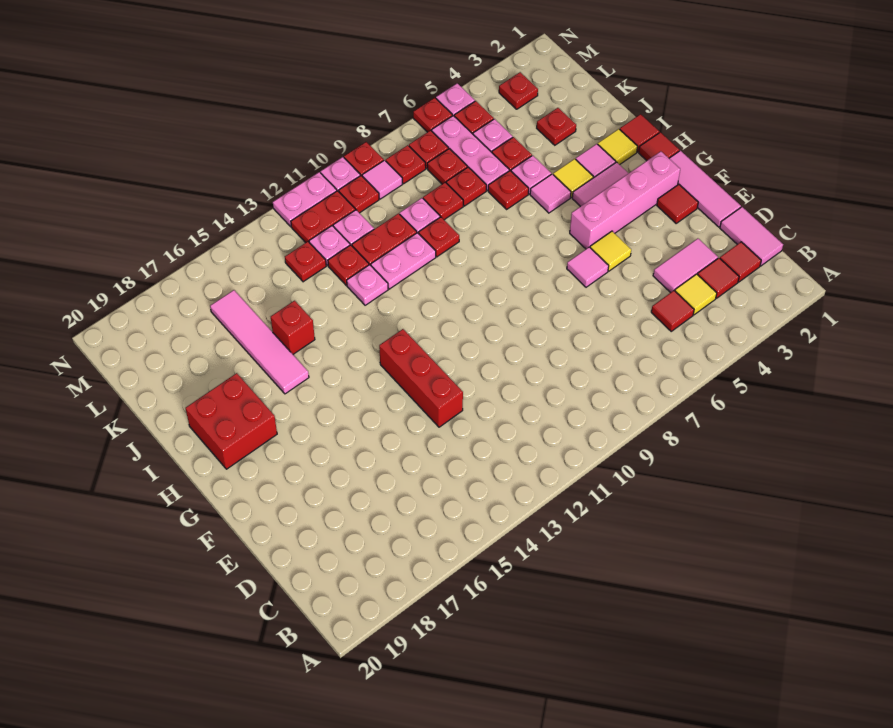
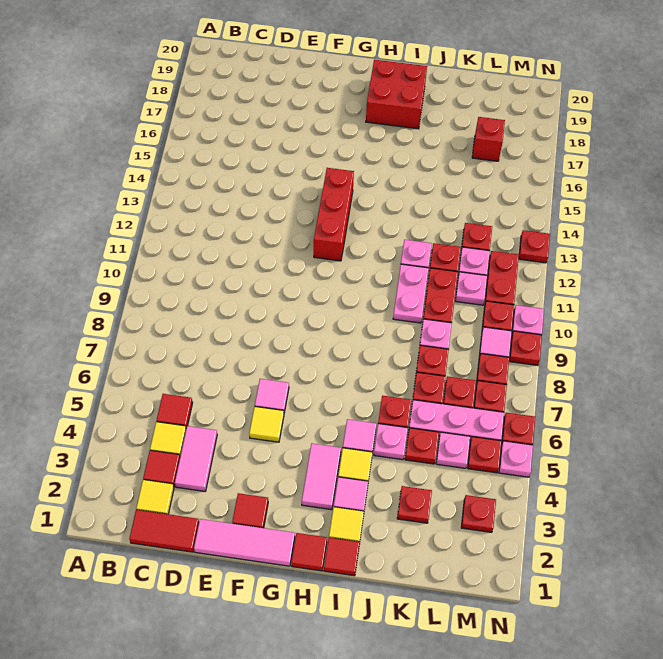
pink tile C1:D1 level 1 -> red tile C1:D1 level 1
red tile C2 level 1 -> yellow tile C2 level 1
red brick E13:G13 level 1 -> red brick G12:G14 level 1
pink brick G2:G5 level 1 -> none
pink tile I16:L16 level 1 -> none
red plate J9 level 1 -> red plate N13 level 1
red brick J15 level 1 -> red brick L17 level 1
pink plate N11:N12 level 1 -> none

